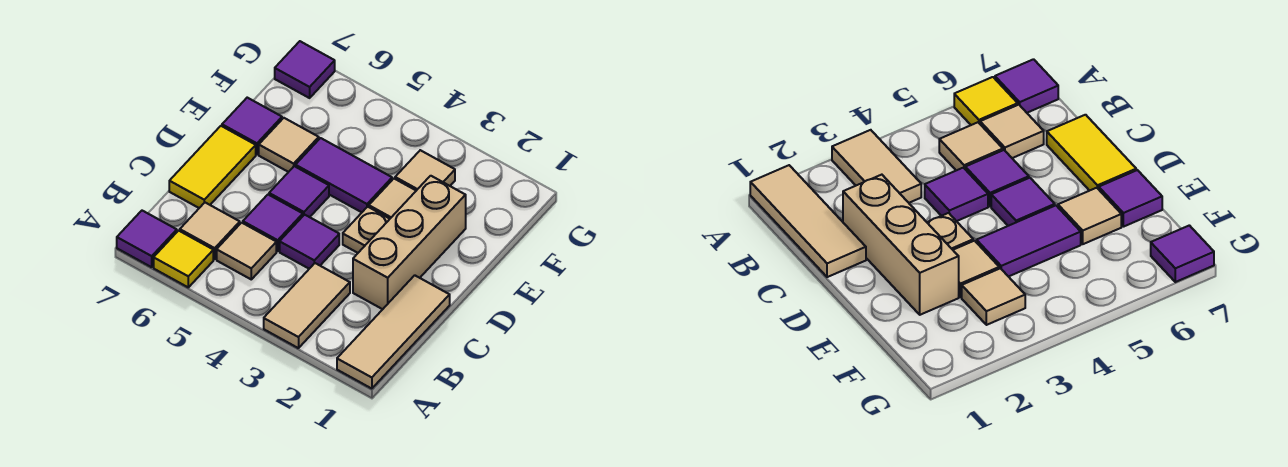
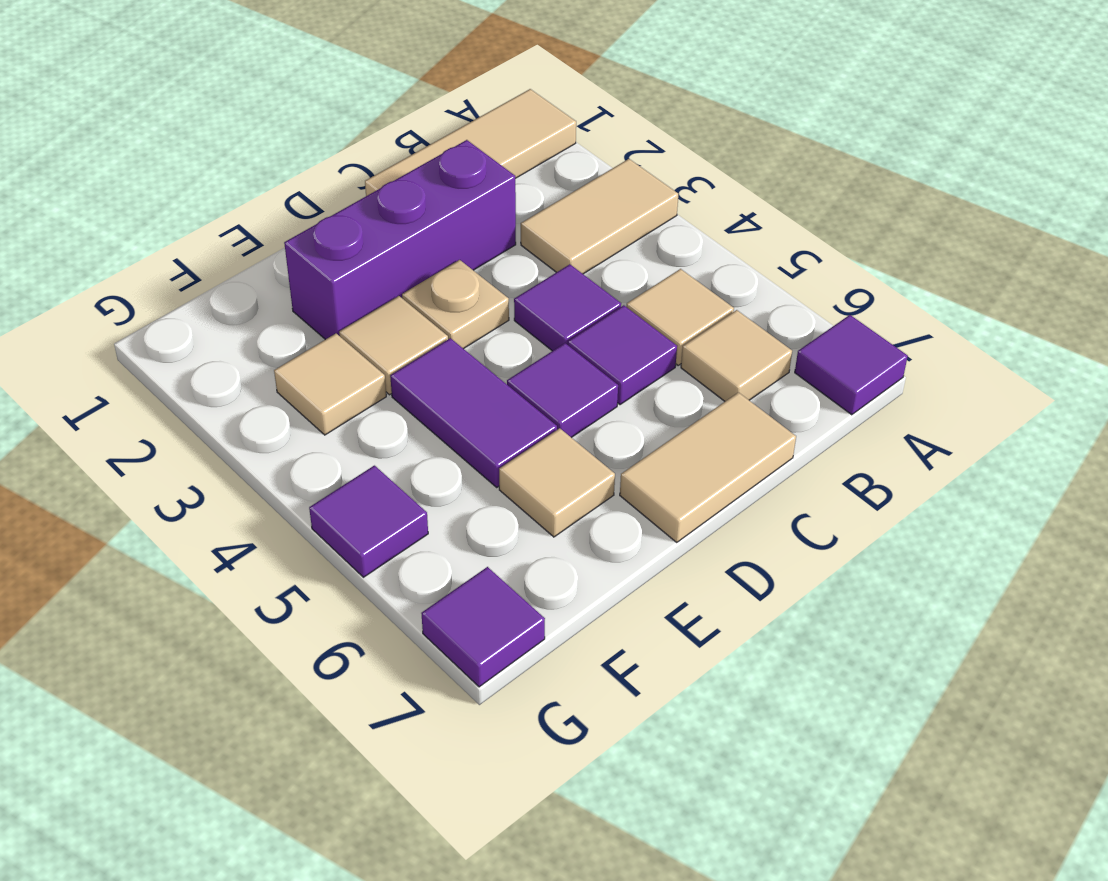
yellow tile A6 level 1 -> none
tan brick C2:E2 level 1 -> purple brick C2:E2 level 1
yellow tile C7:D7 level 1 -> tan tile C7:D7 level 1
purple tile E7 level 1 -> purple tile G5 level 1

